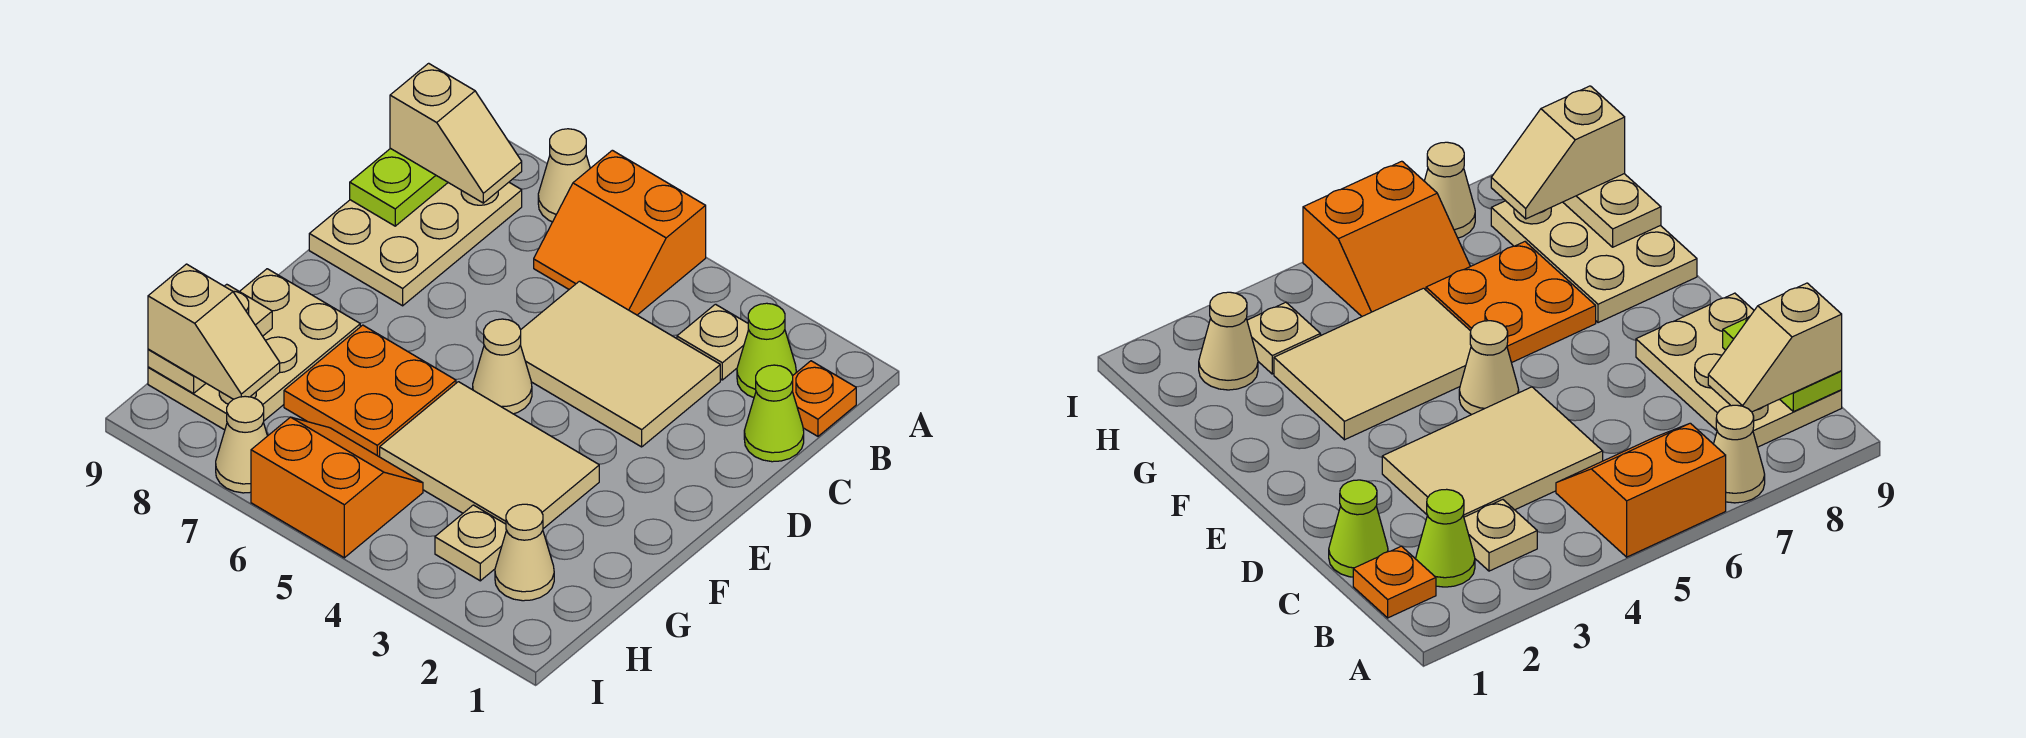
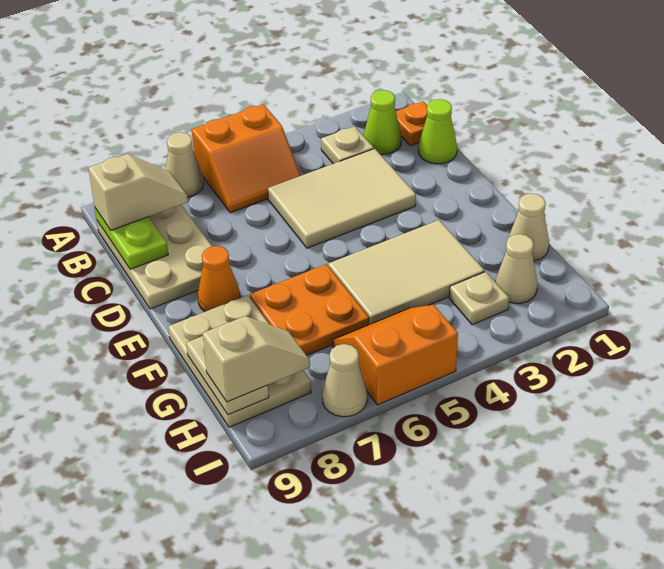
tan cone E5 level 1 -> tan cone G1 level 1
none -> orange cone E8 level 1

